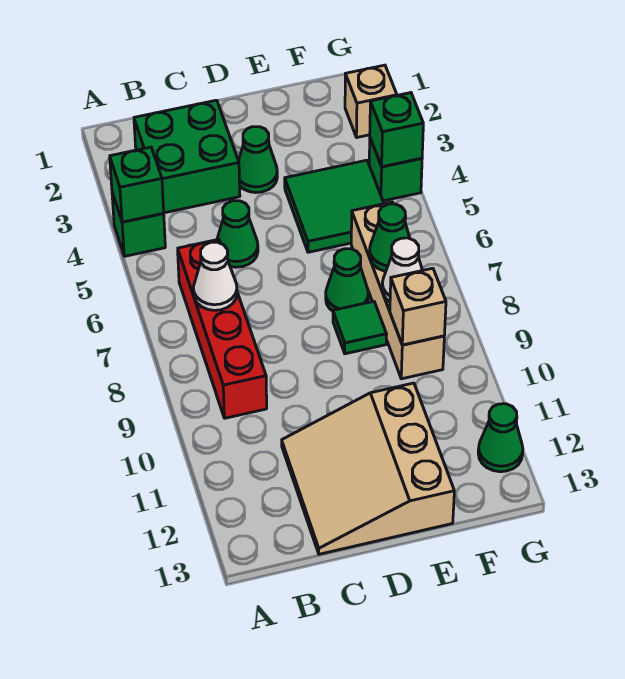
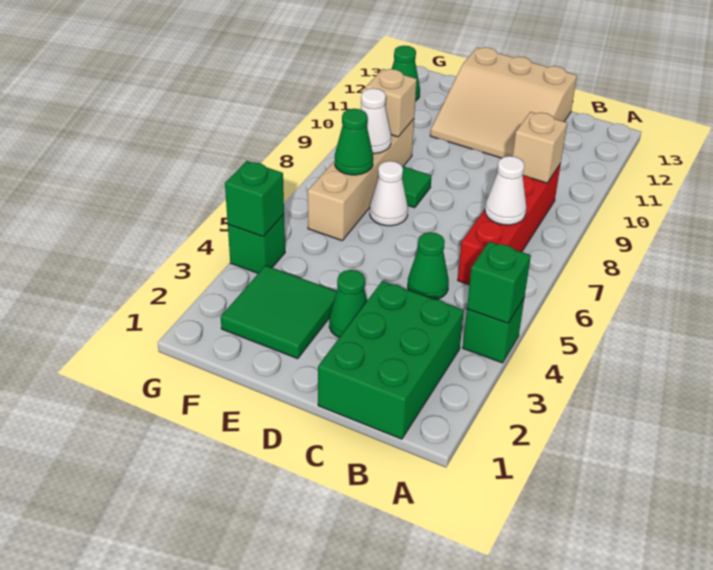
green brick B2:C3 level 1 -> green brick B1:C3 level 1
tan slope C11:E13 level 1 top E -> tan slope C11:E13 level 1 top 13
green tile E4:F5 level 1 -> green tile E2:F3 level 1
green cone E7 level 1 -> white cone E7 level 1
tan brick G2 level 1 -> tan brick B9 level 2

